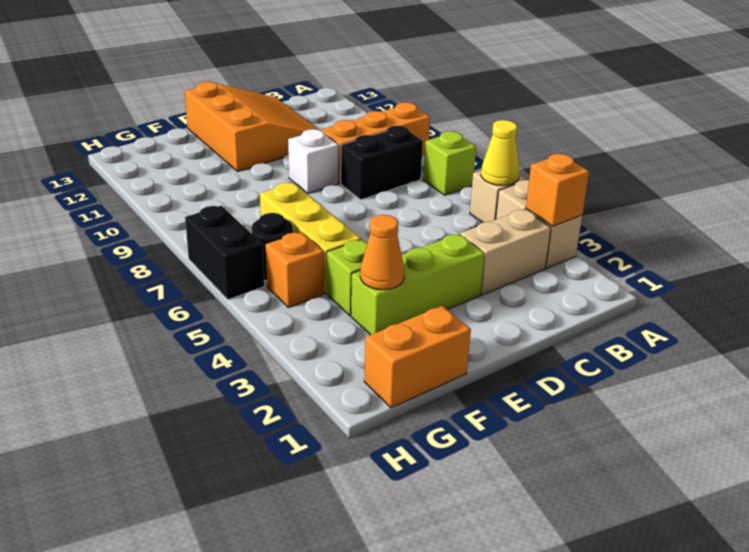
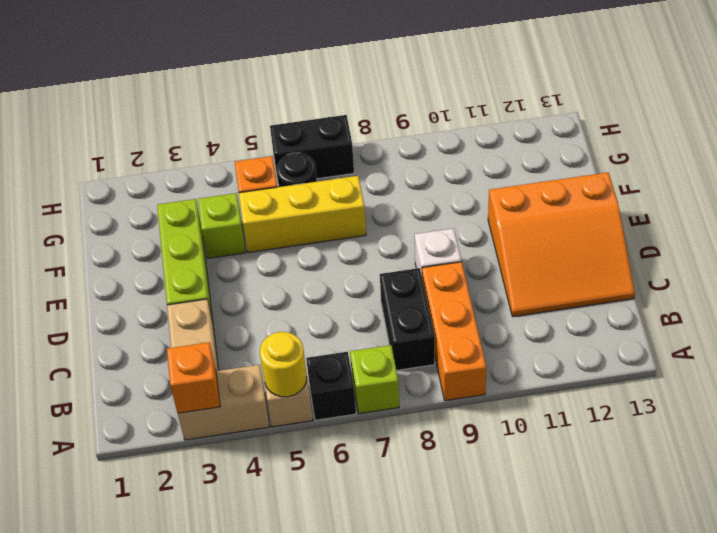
yellow cone A5 level 2 -> yellow round brick A5 level 2
none -> black brick A6 level 1
orange brick F1:G1 level 1 -> none
orange cone F3 level 2 -> none

